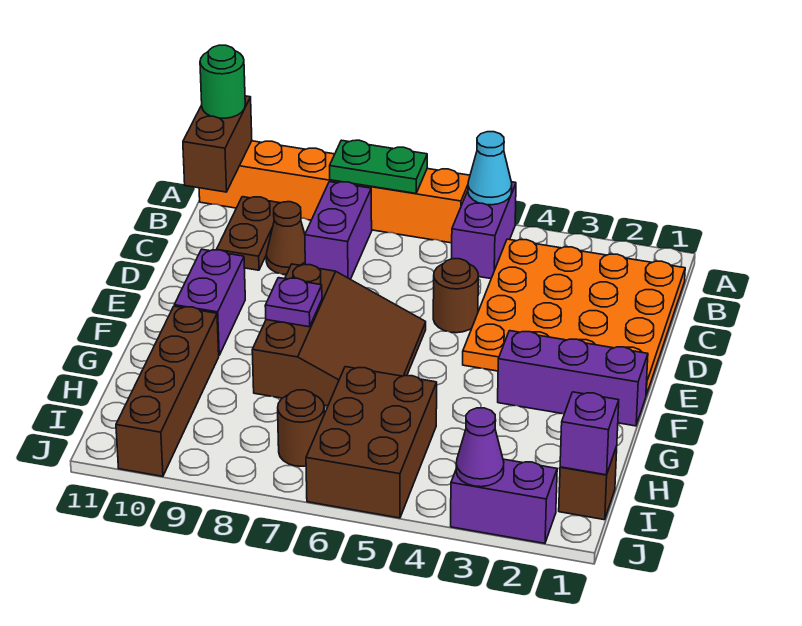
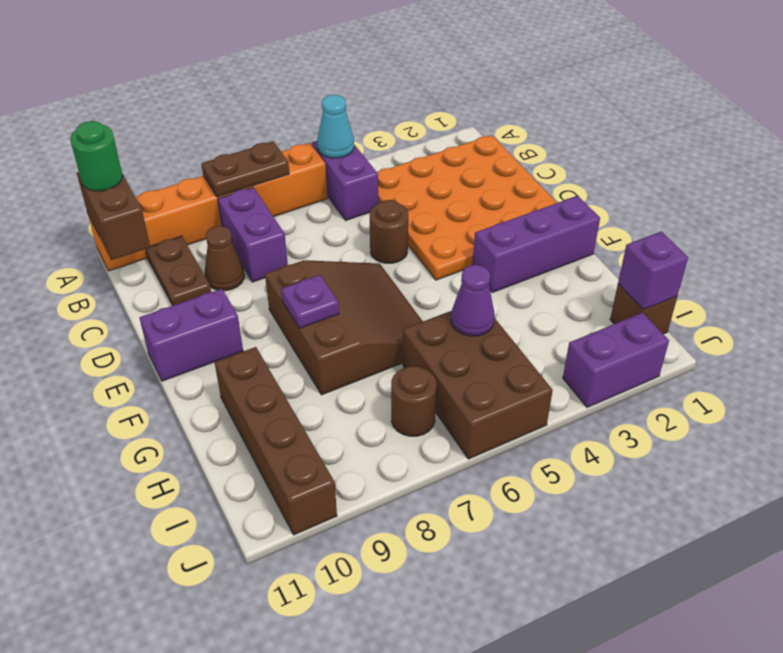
green plate A7:A8 level 2 -> brown plate A7:A8 level 2
purple brick E10:F10 level 1 -> purple brick E10:E11 level 1
purple cone J3 level 2 -> purple cone H5 level 2

